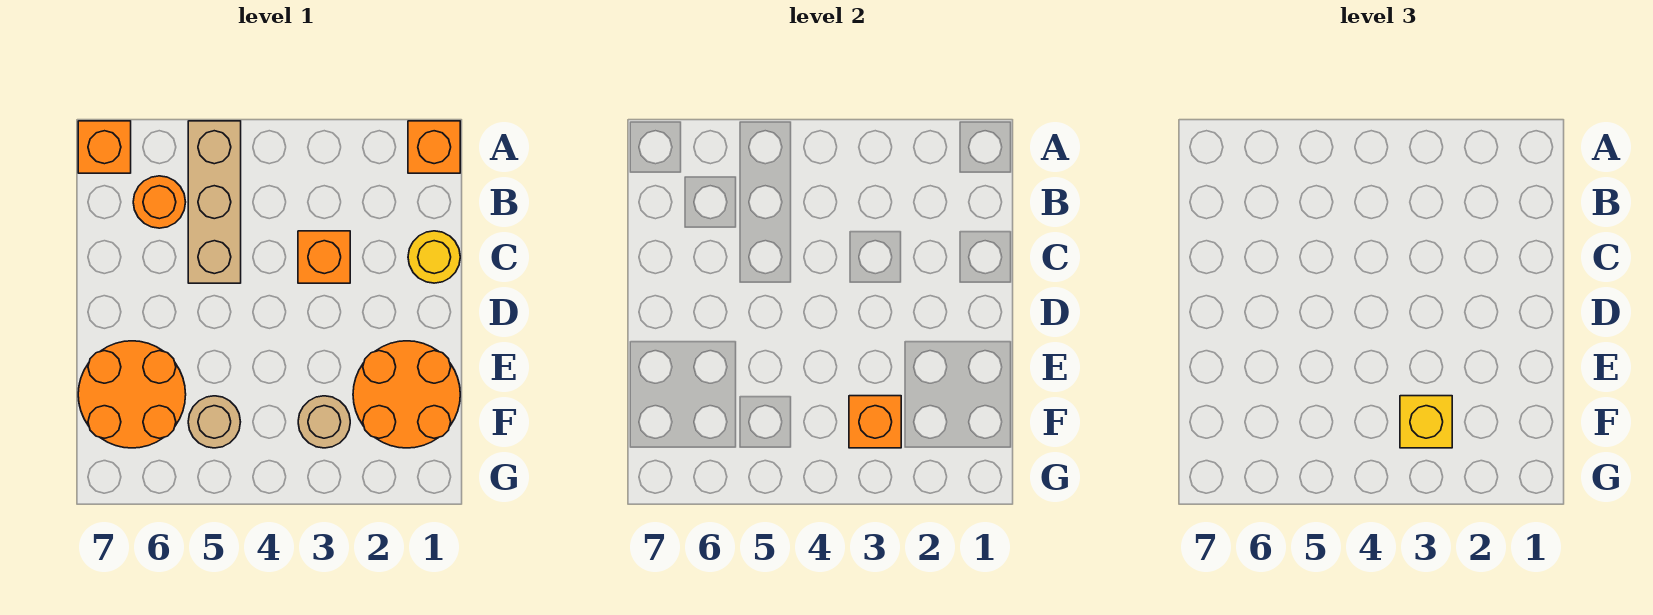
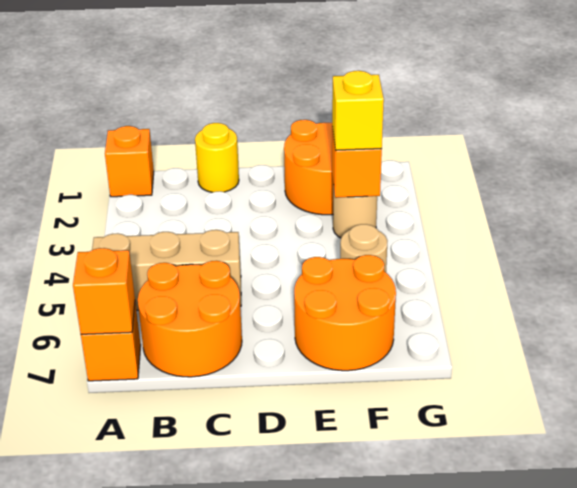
orange round brick B6 level 1 -> orange round brick B6:C7 level 1
orange brick C3 level 1 -> orange brick A7 level 2

